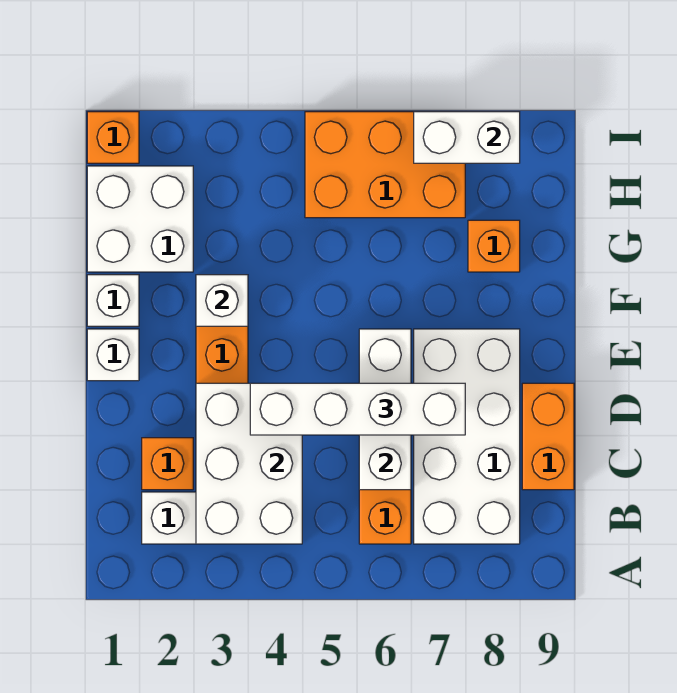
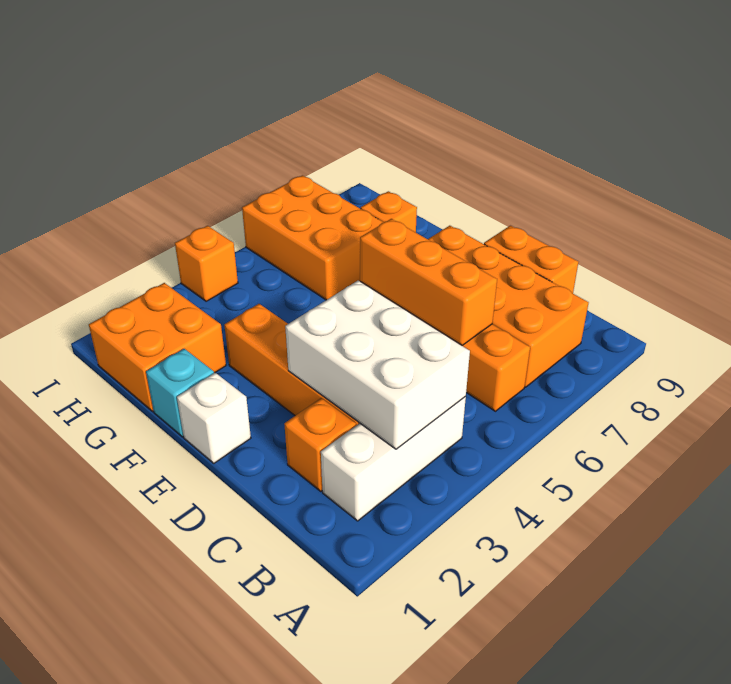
white brick B7:E8 level 1 -> orange brick B7:E8 level 1
white brick C6:E6 level 2 -> orange brick C6:E6 level 2
white brick D4:D7 level 3 -> none
white brick F1 level 1 -> cyan brick F1 level 1
white brick F3 level 2 -> none
white brick G1:H2 level 1 -> orange brick G1:H2 level 1
orange brick H5:I7 level 1 -> orange brick G6:I7 level 1
orange brick I1 level 1 -> orange brick I4 level 1
white brick I7:I8 level 2 -> none

